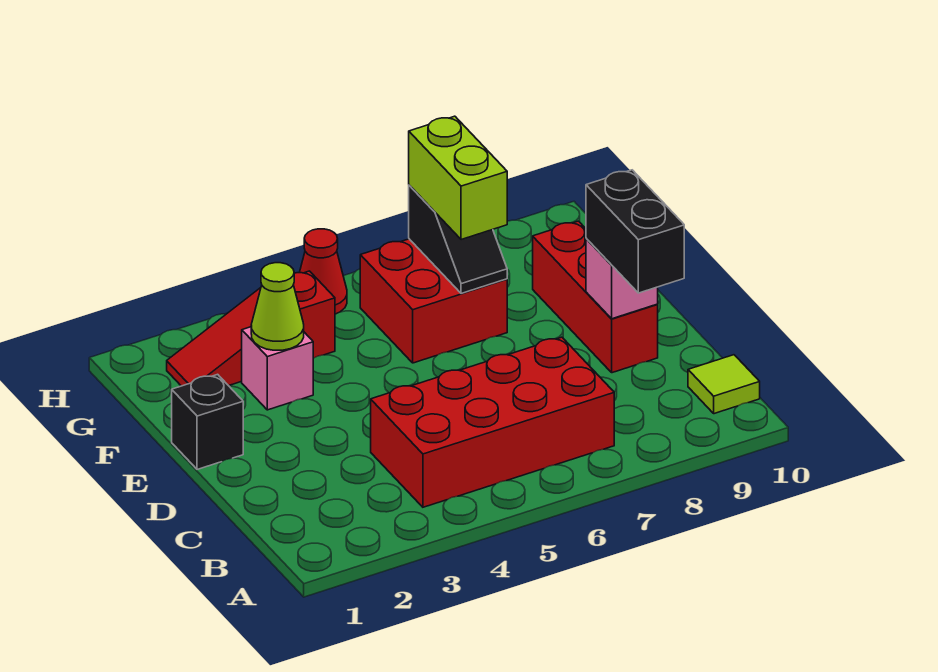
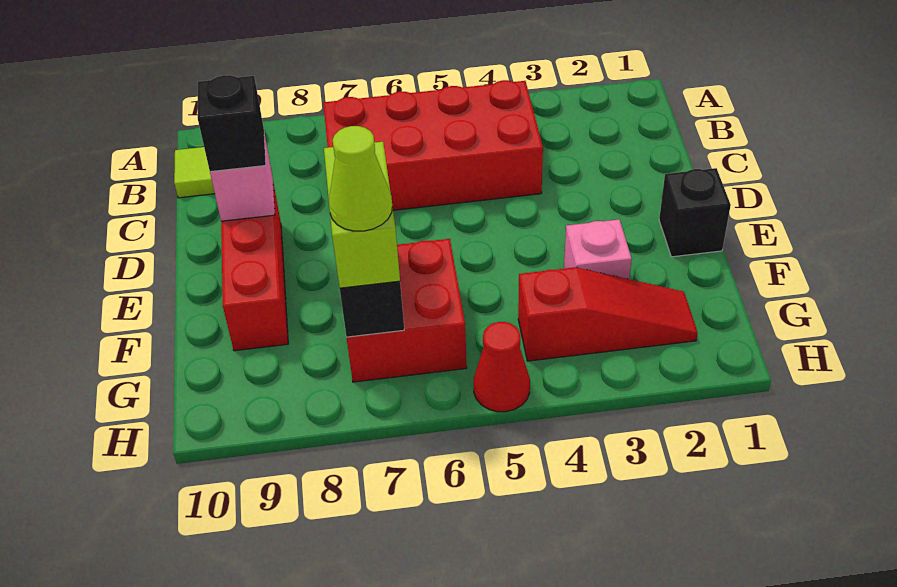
black brick C9:D9 level 3 -> black brick D9 level 3
lime cone F3 level 2 -> lime cone G7 level 4

